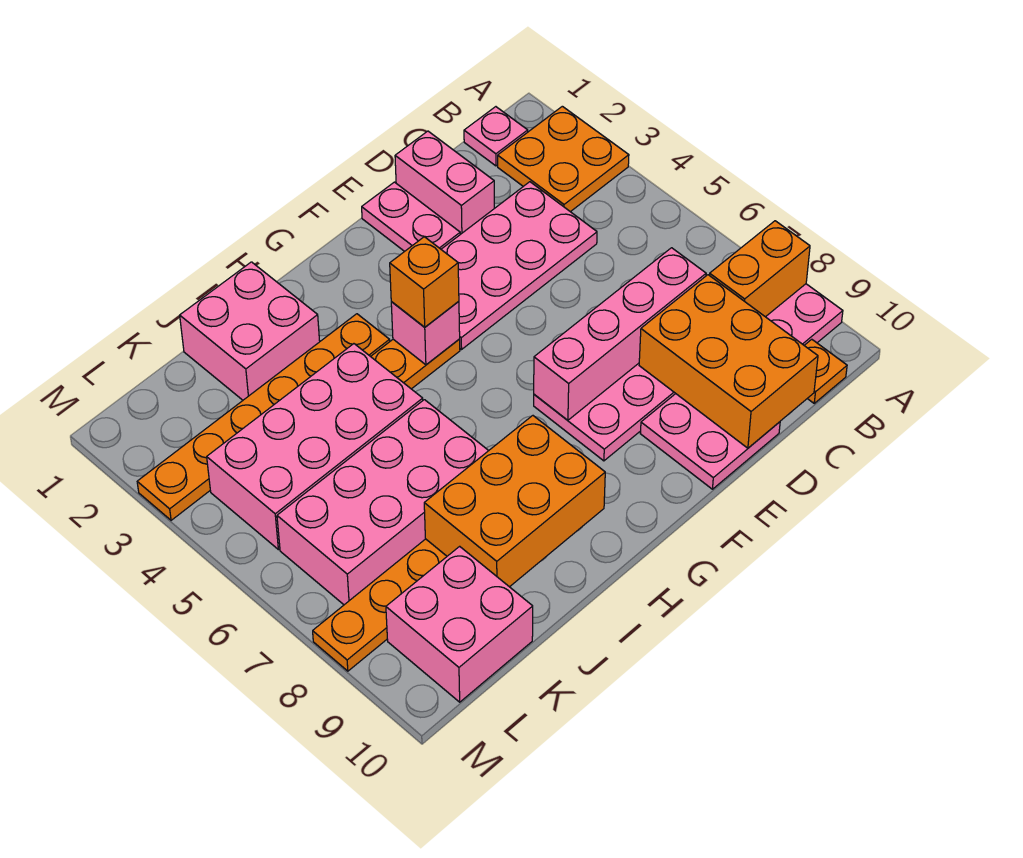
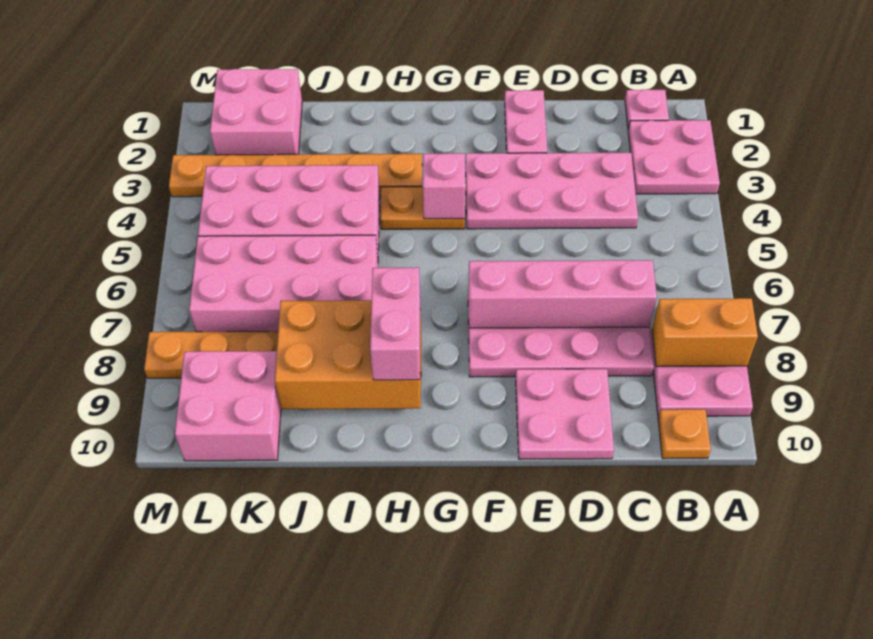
orange plate A2:B3 level 1 -> pink plate A2:B3 level 1
orange brick C8:D10 level 2 -> none
pink brick D1:D2 level 1 -> pink brick H8:H9 level 3
orange brick G4 level 3 -> none
pink brick I1:J2 level 1 -> pink brick K1:L2 level 1

